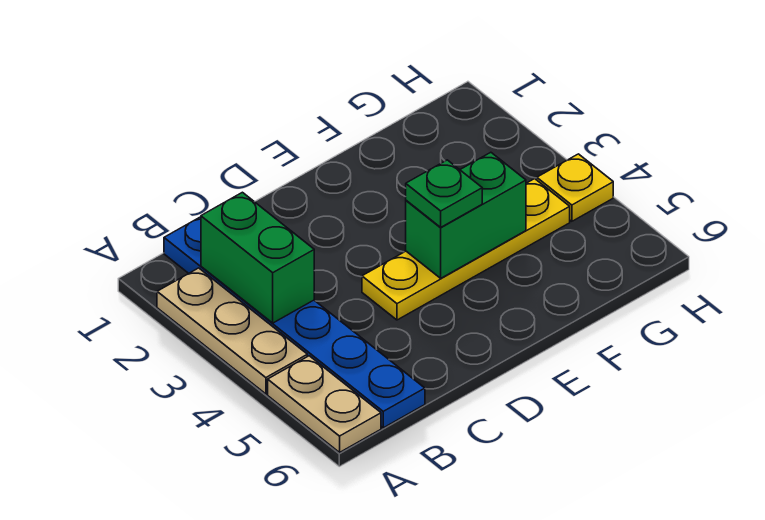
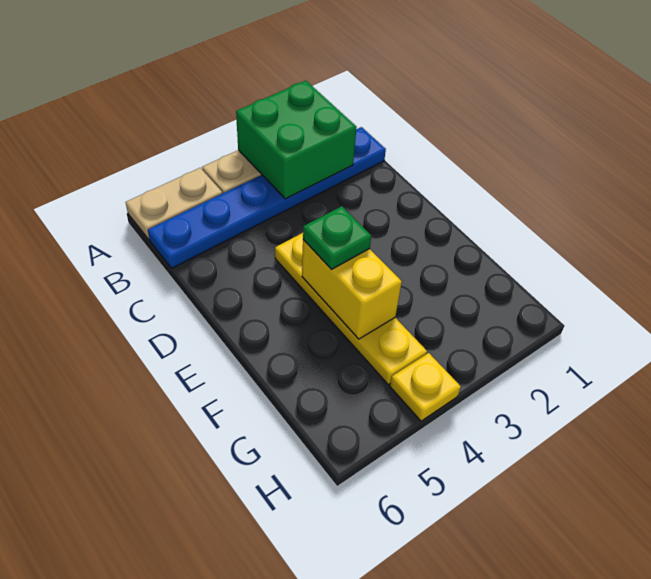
green brick B2:B3 level 2 -> green brick A2:B3 level 2
green brick E4:F4 level 2 -> yellow brick E4:F4 level 2

